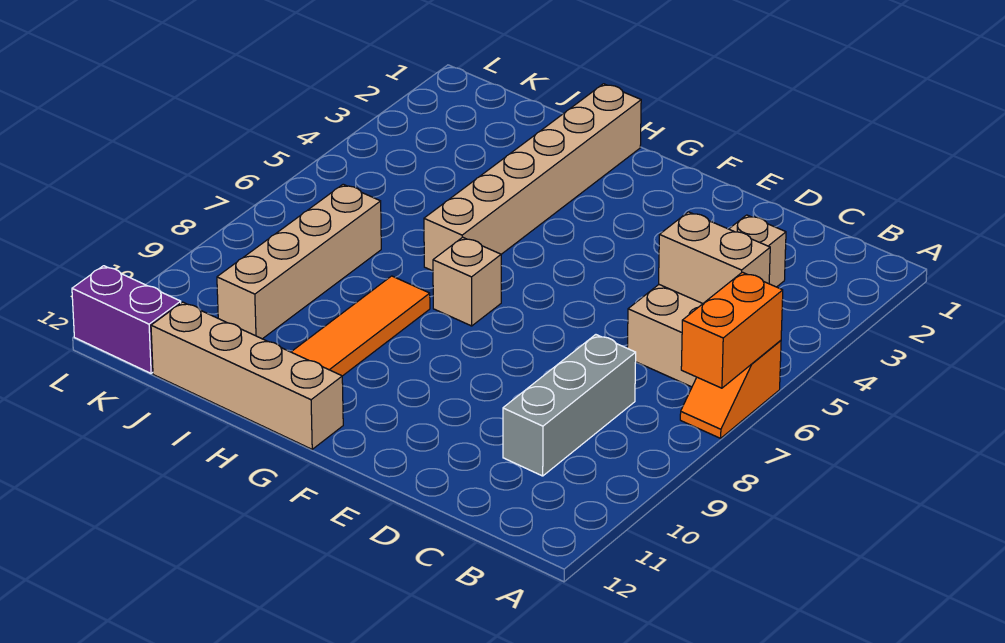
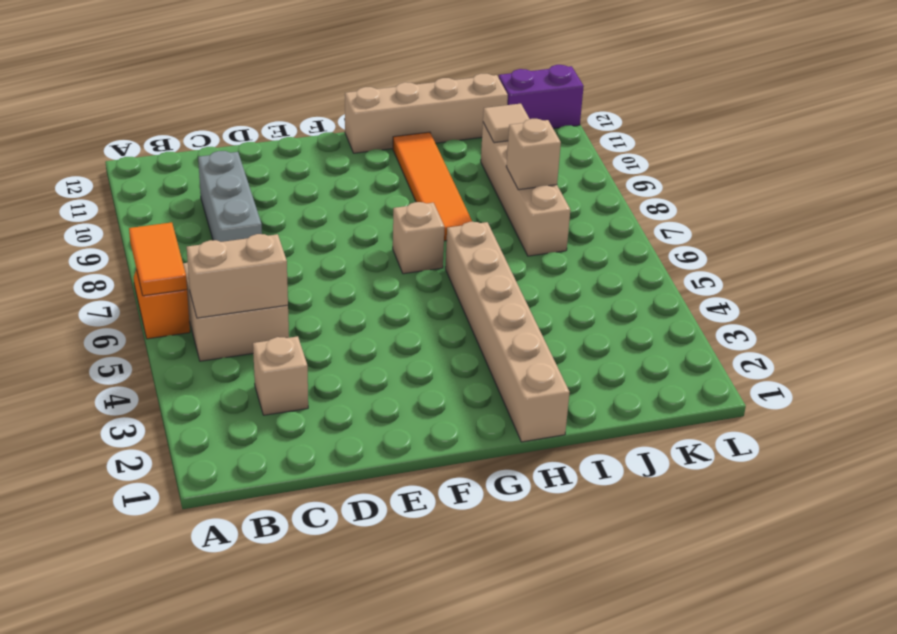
orange brick A6:A7 level 2 -> orange tile A6:A7 level 2
none -> tan brick J8 level 2
none -> tan tile J10 level 2

